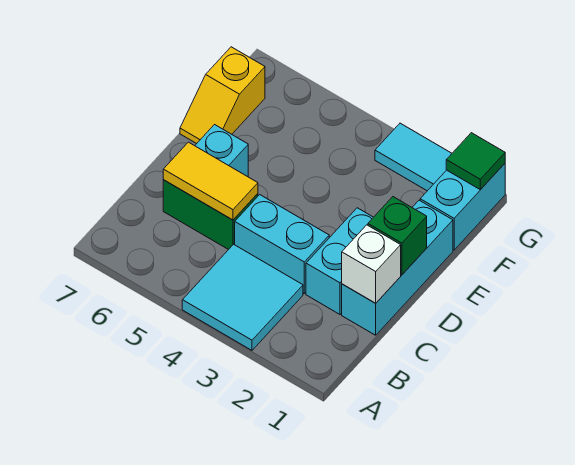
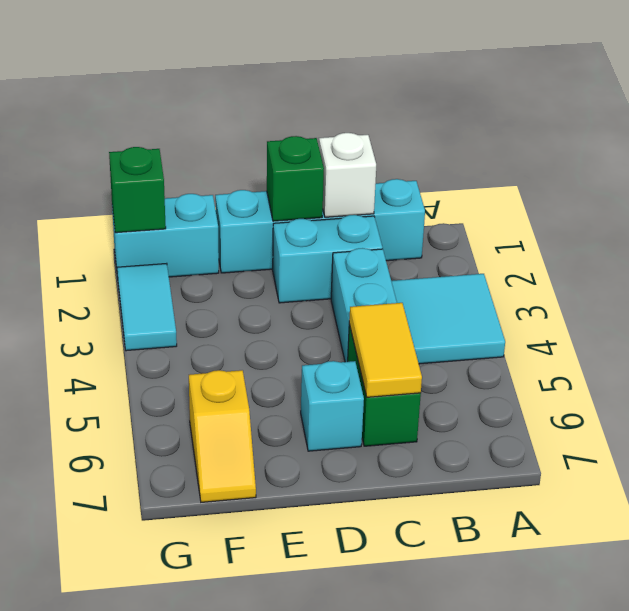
cyan brick C1:E1 level 1 -> cyan brick B1:E1 level 1
yellow slope E7:F7 level 1 top F -> yellow slope F6:F7 level 1 top 6
green tile G1 level 2 -> green brick G1 level 2

